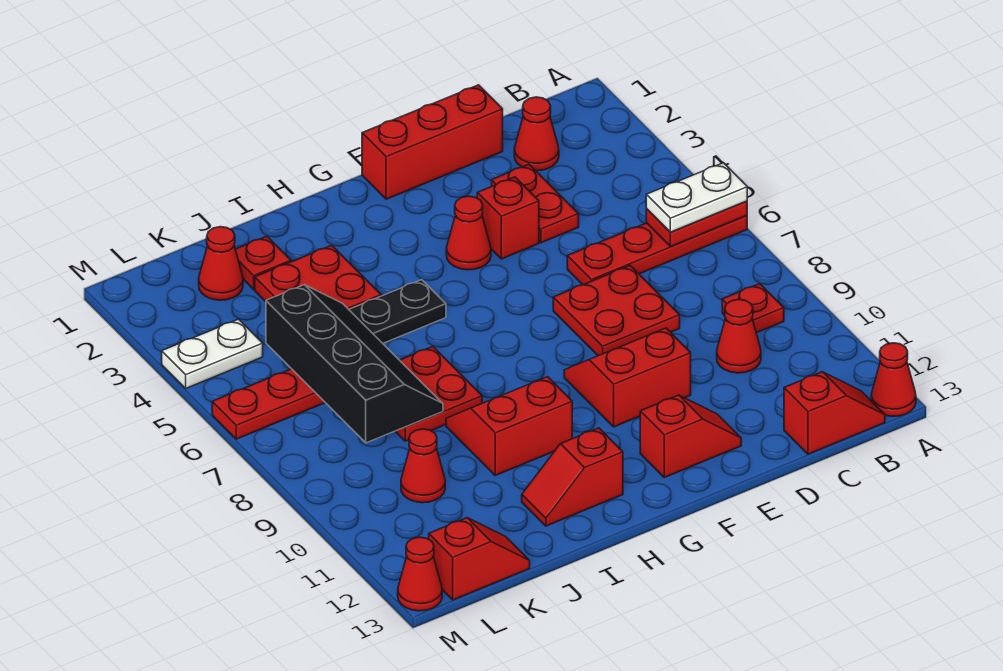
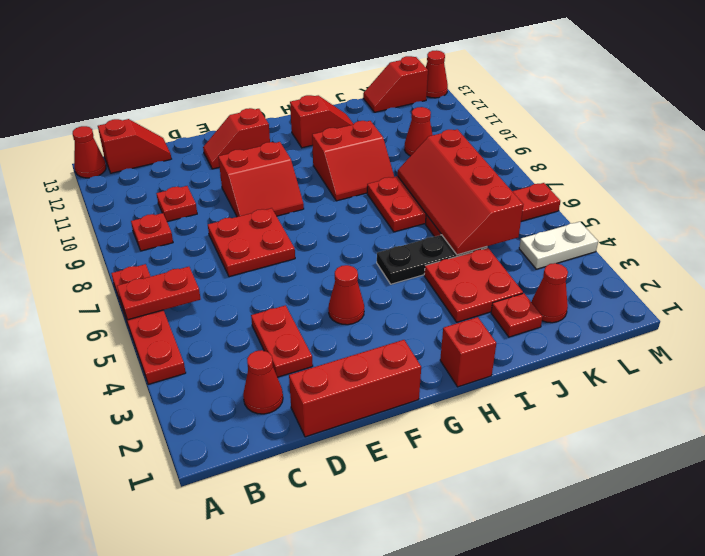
red plate A6:D6 level 1 -> red plate A4:A7 level 1
white plate A6:B6 level 3 -> none
red slope B13:C13 level 1 top C -> red slope B13:C13 level 1 top B
red cone C10 level 1 -> red plate C10 level 1
red brick E4 level 1 -> red brick H1 level 1
black slope J5:K8 level 2 top K -> red slope J5:K8 level 2 top K

